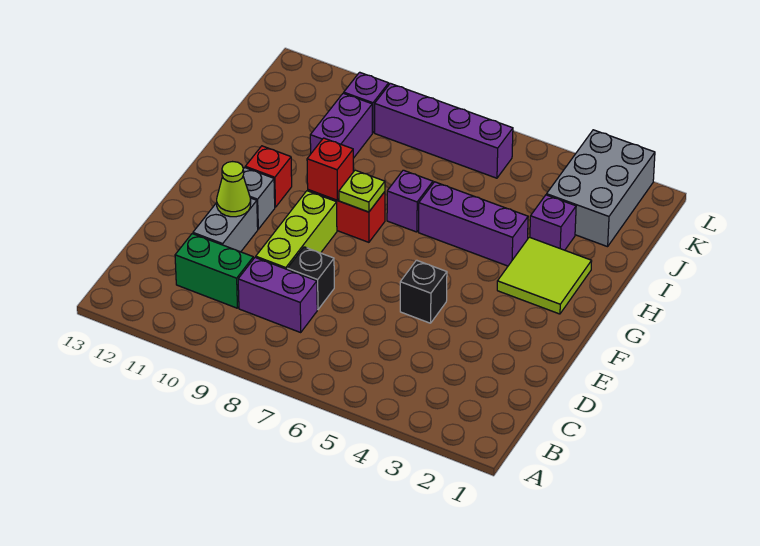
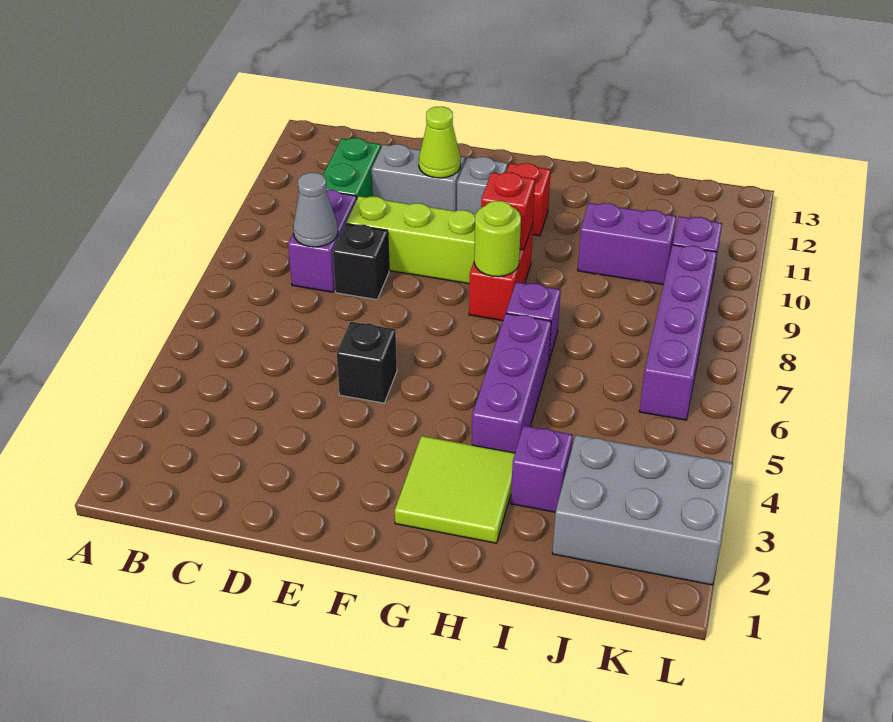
none -> grey cone C8 level 2
lime plate G8 level 2 -> lime round brick G8 level 2

